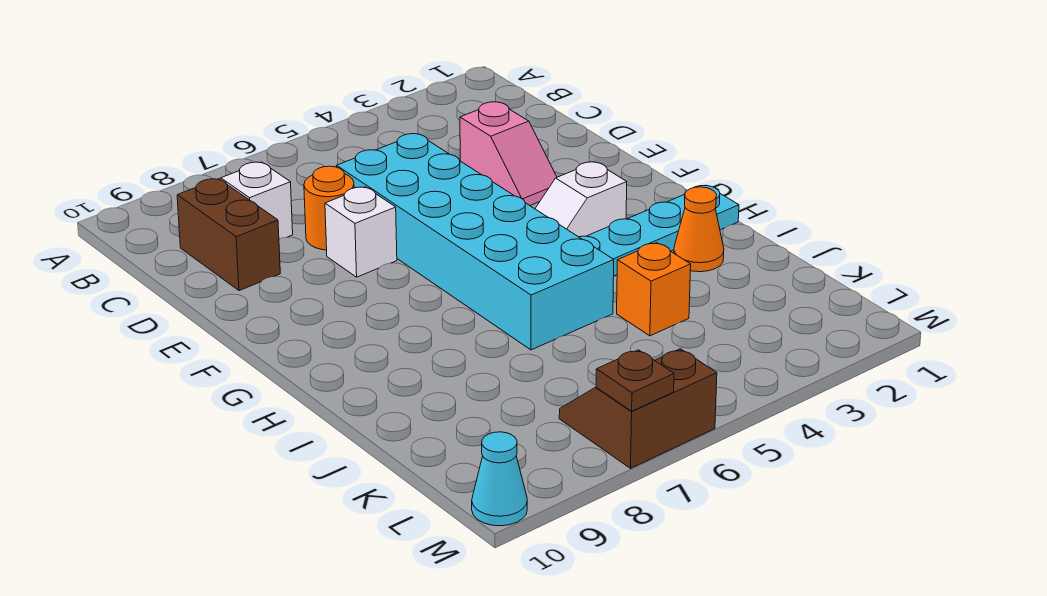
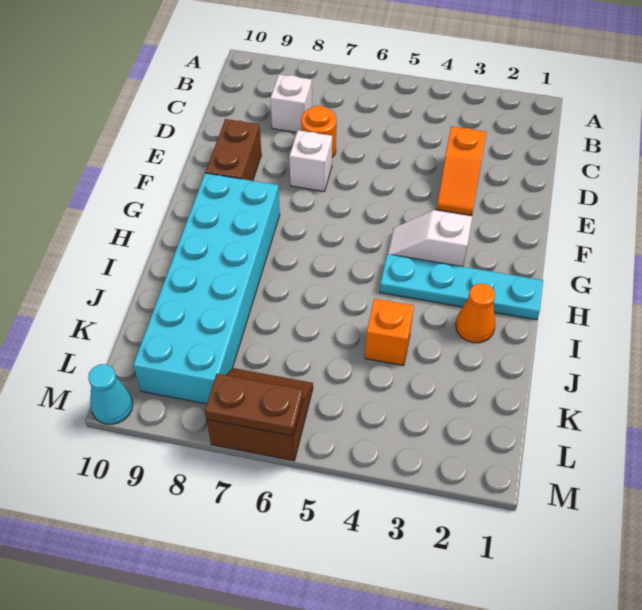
brown brick C9:D9 level 1 -> brown brick E9:F9 level 1
pink slope D3:E3 level 1 top D -> orange slope D3:E3 level 1 top D
cyan brick D5:I6 level 1 -> cyan brick G8:L9 level 1
brown plate M7 level 2 -> brown plate M6:M7 level 2

